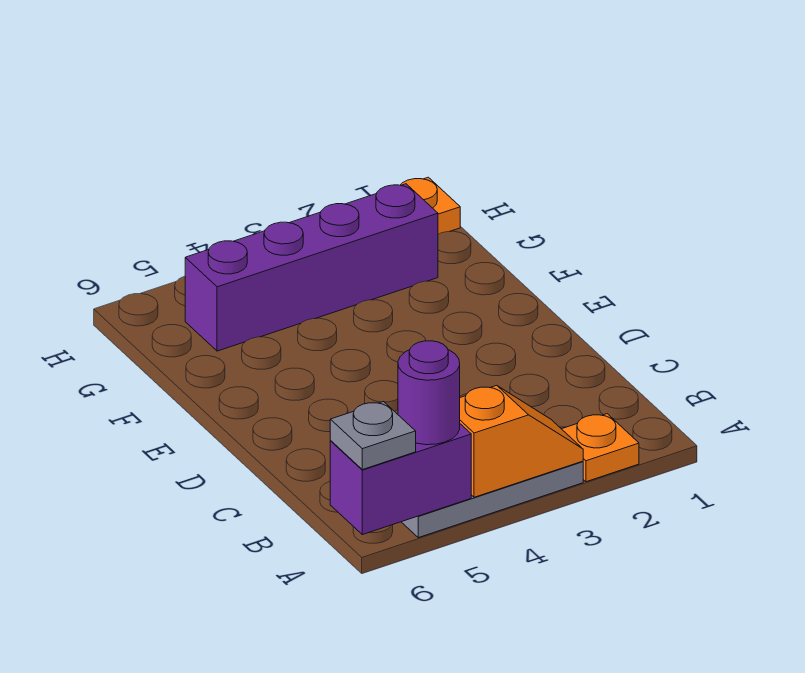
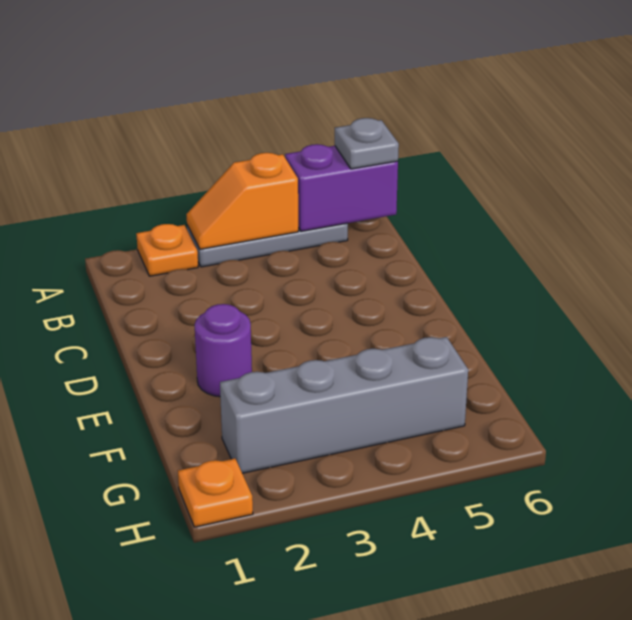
purple round brick A5 level 3 -> purple round brick E2 level 1
purple brick G2:G5 level 1 -> grey brick G2:G5 level 1

